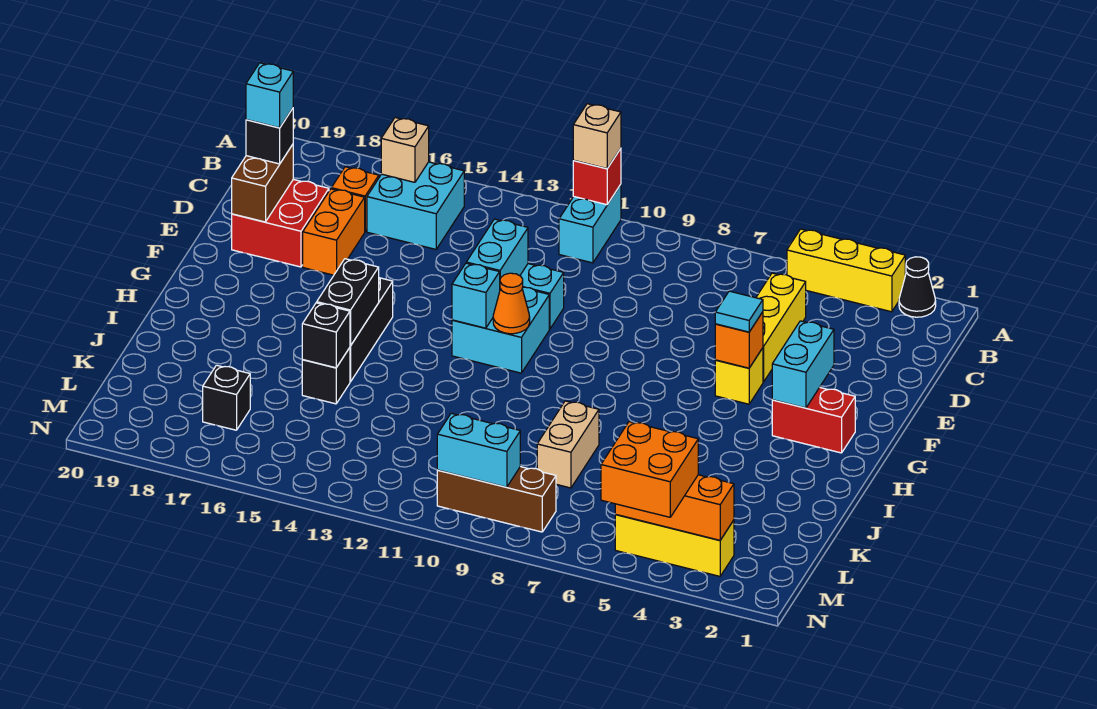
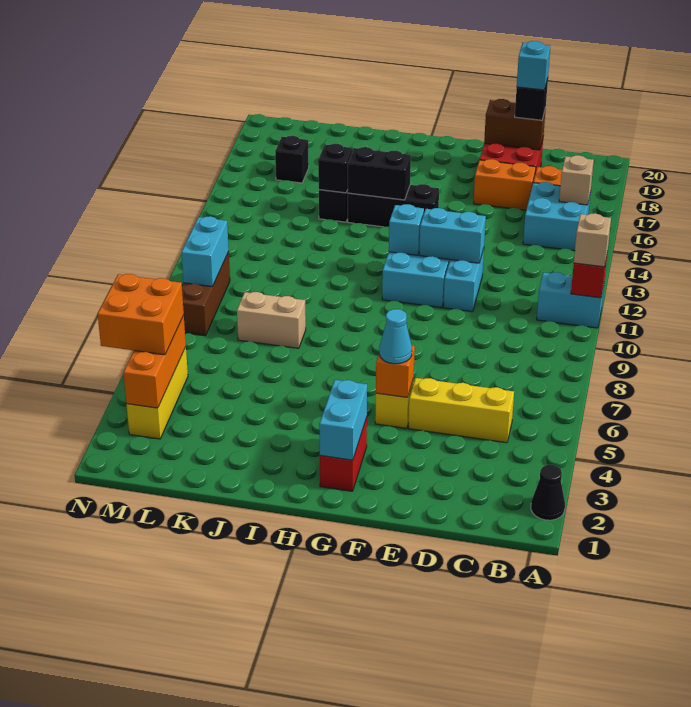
yellow brick A3:A5 level 1 -> none
cyan brick F3:G3 level 2 -> cyan brick G2:G3 level 2
cyan tile F5 level 3 -> cyan cone F5 level 3
orange cone G11 level 2 -> none

